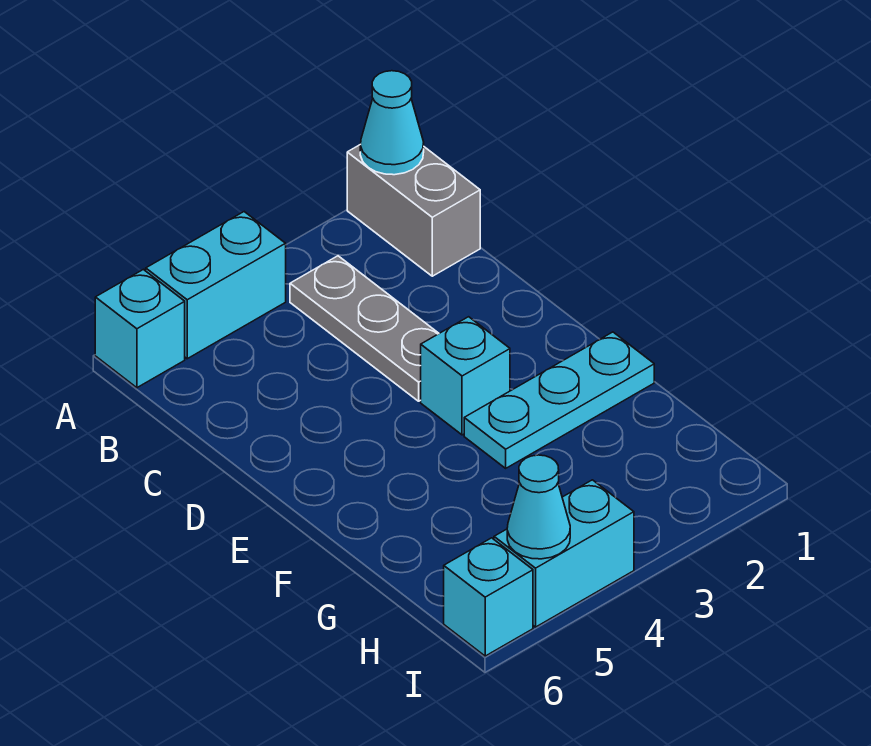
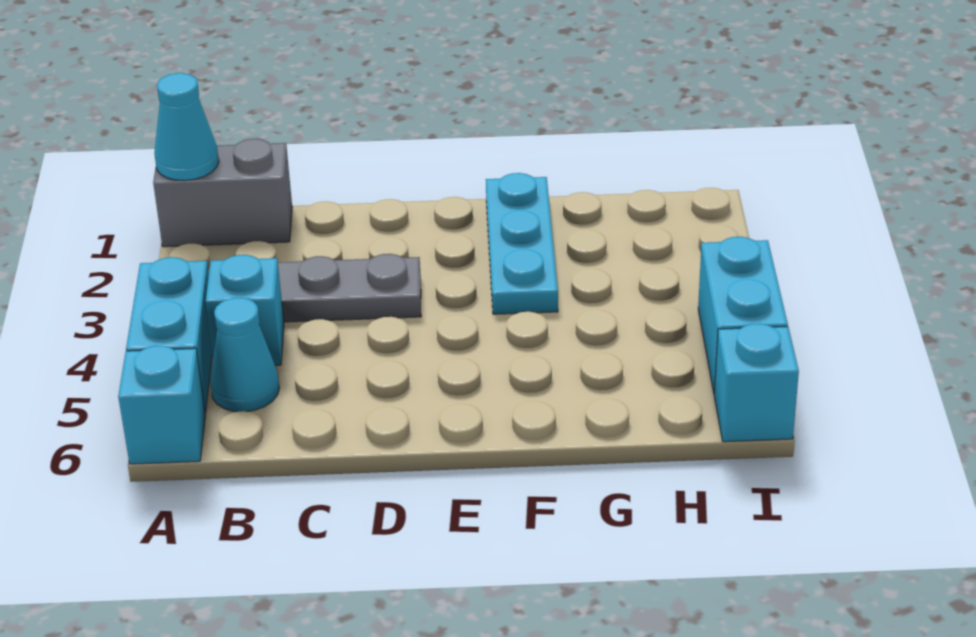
cyan brick E3 level 1 -> cyan brick B4 level 1
cyan cone I5 level 2 -> cyan cone B5 level 1

